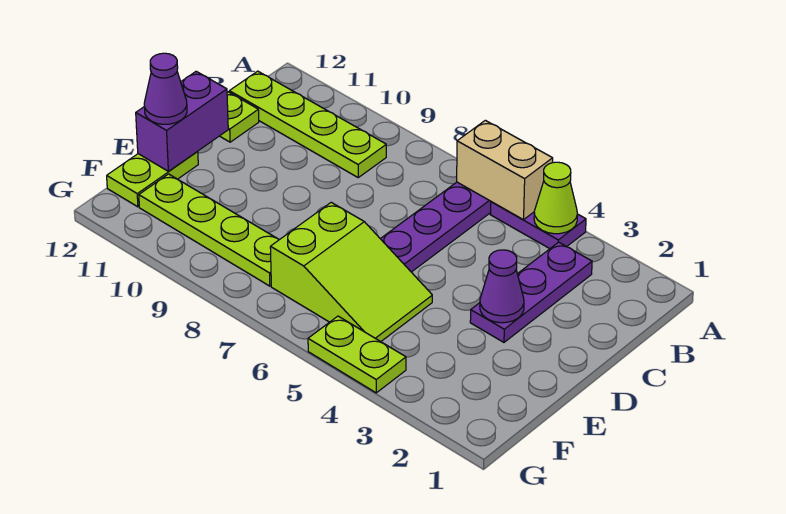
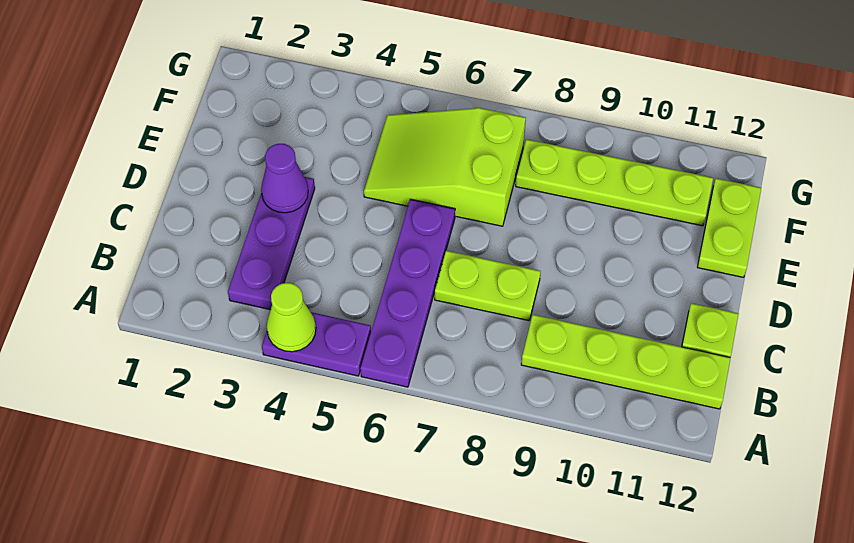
tan brick A5:A6 level 2 -> none
purple brick D12:E12 level 2 -> none
purple cone E12 level 3 -> none
lime plate G4:G5 level 1 -> lime plate C7:C8 level 1

